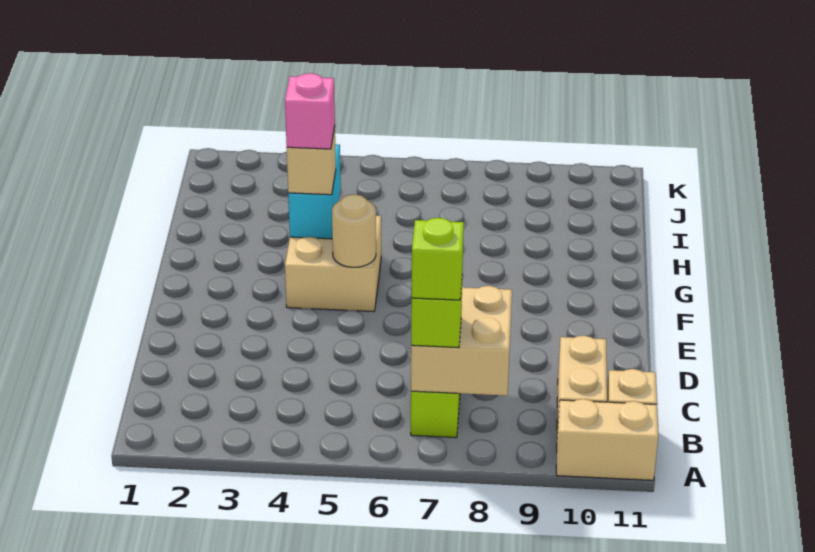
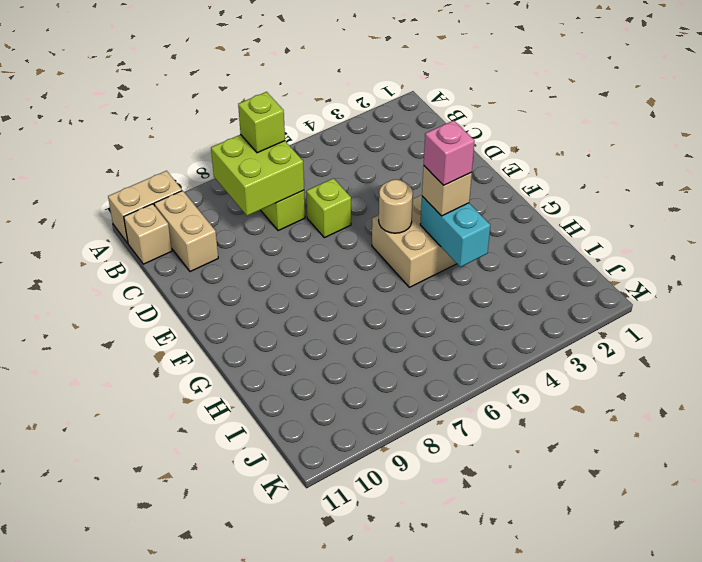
tan brick B7:C8 level 2 -> lime brick B7:C8 level 2
lime brick B7 level 4 -> lime brick D6 level 1

